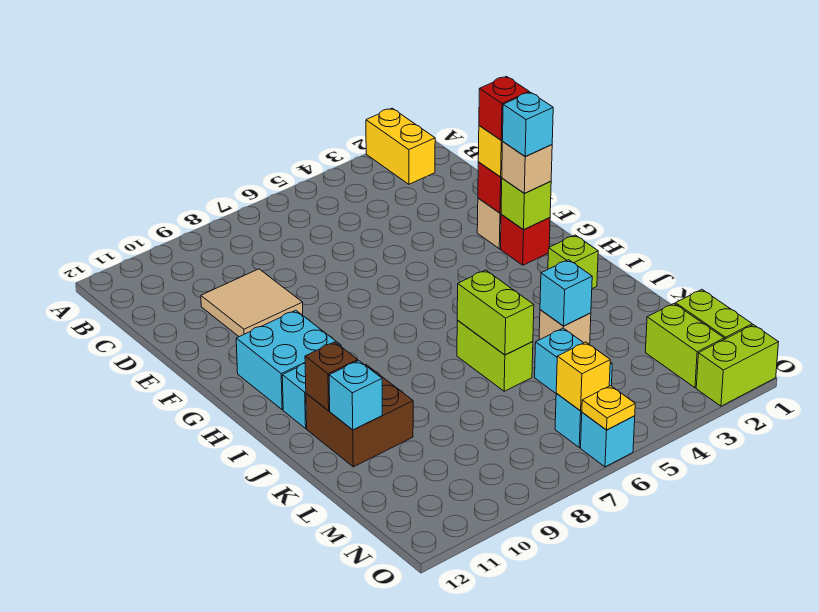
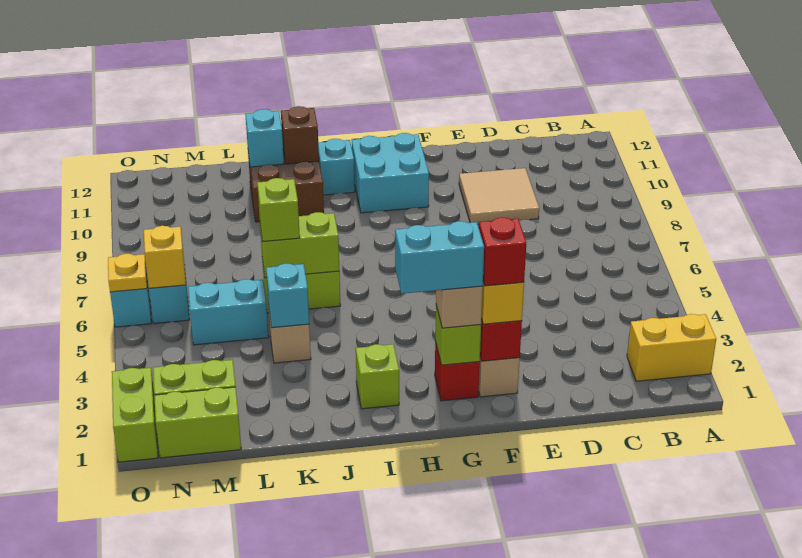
cyan brick G2 level 4 -> cyan brick G2:H2 level 4
none -> lime brick K6 level 3

